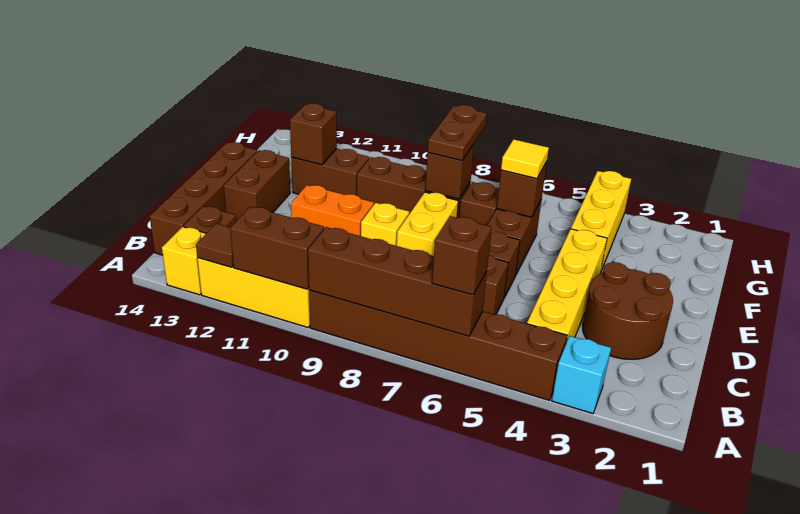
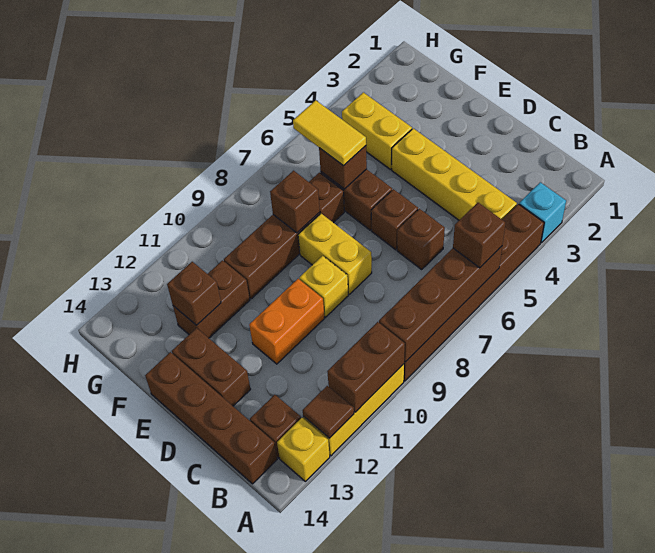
brown round brick C2:D3 level 1 -> none
yellow brick F4:H4 level 1 -> yellow brick F4:G4 level 1
yellow tile F6 level 3 -> yellow tile F6:G6 level 3
brown plate F8:G8 level 3 -> none

